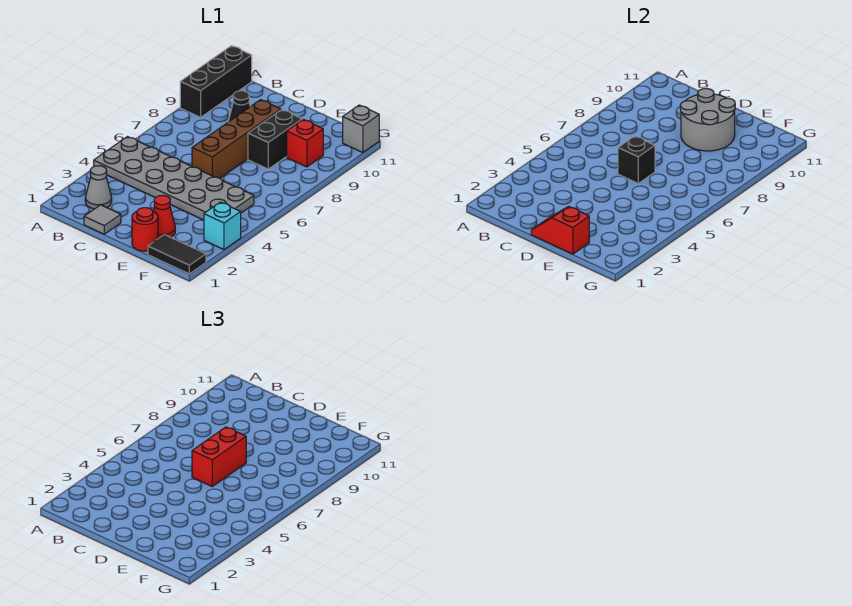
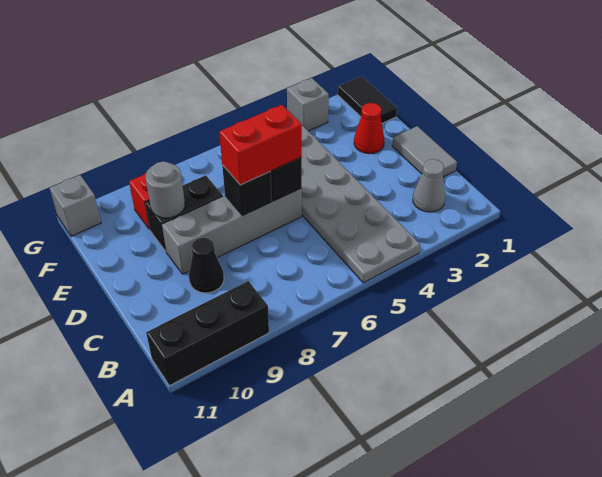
grey tile C1 level 1 -> grey tile C1:D1 level 1
red slope D1:E1 level 2 top E -> none
brown brick D6:D9 level 1 -> grey brick D6:D9 level 1
none -> black brick D7 level 2
grey round brick D9:E10 level 2 -> grey round brick E9 level 2
red round brick E1 level 1 -> none
cyan brick G3 level 1 -> grey brick G3 level 1

